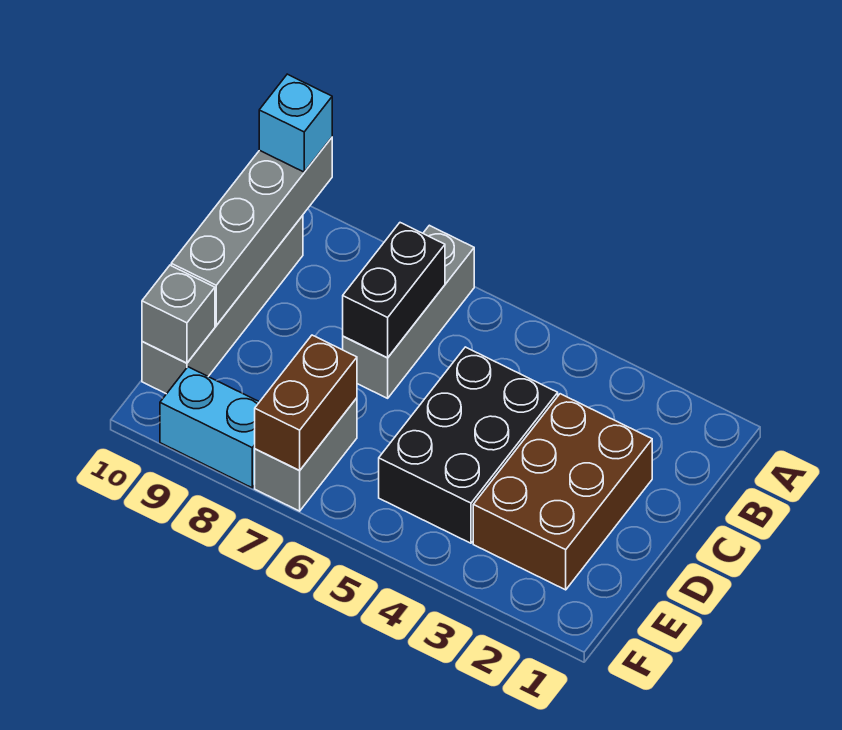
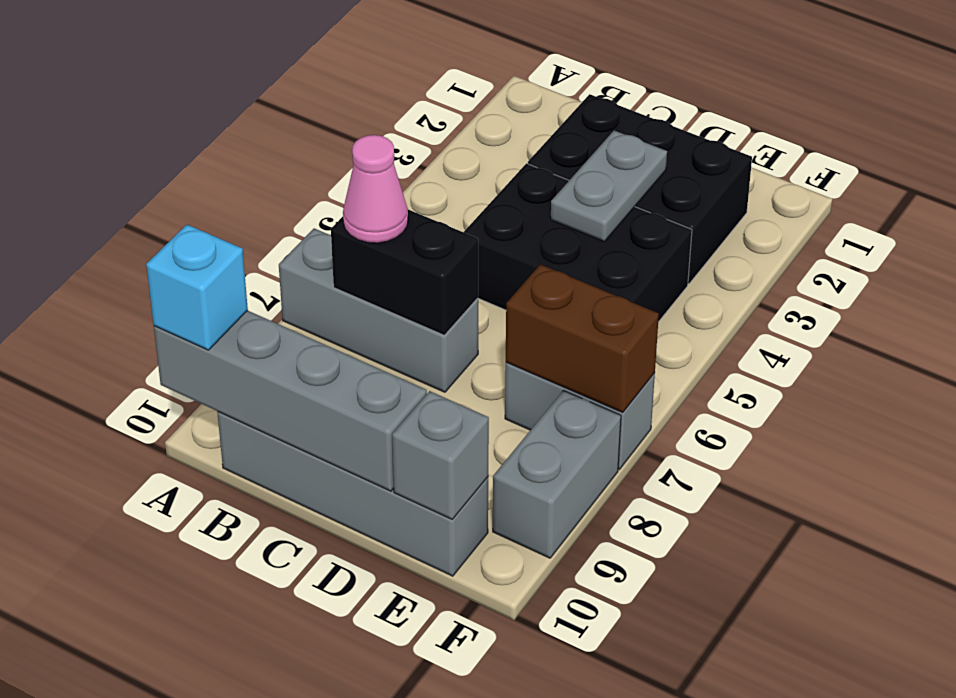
none -> pink cone B7 level 3
brown brick C2:E3 level 1 -> black brick C2:E3 level 1
none -> grey plate D3:D4 level 2
cyan brick F8:F9 level 1 -> grey brick F8:F9 level 1

